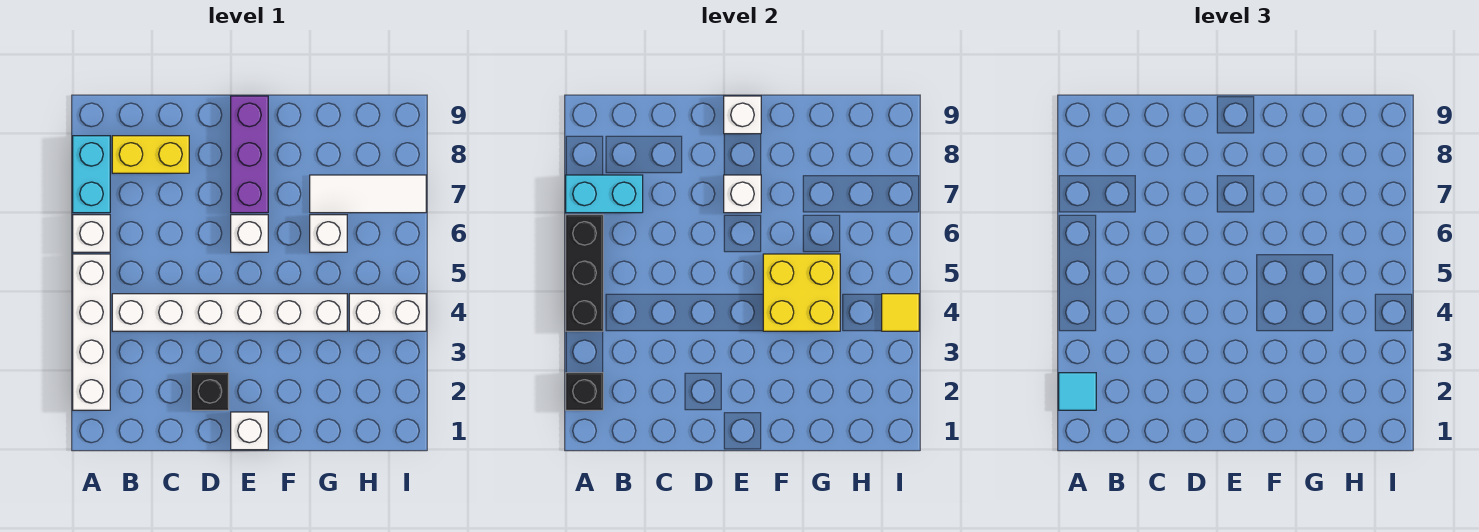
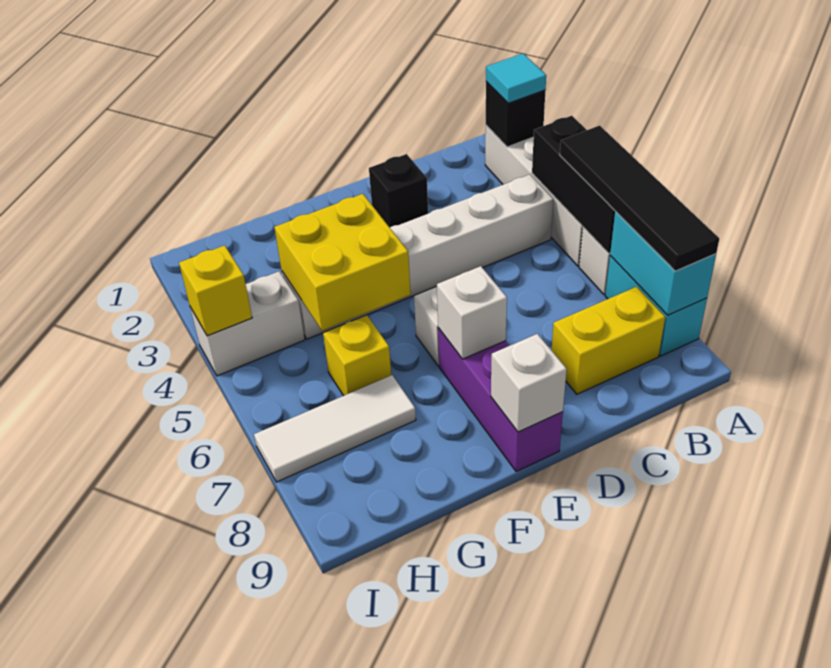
none -> black tile A5:A8 level 3
cyan brick A7:B7 level 2 -> cyan brick A7:A8 level 2
white brick E1 level 1 -> none
white brick G6 level 1 -> yellow brick G6 level 1
yellow tile I4 level 2 -> yellow brick I4 level 2

